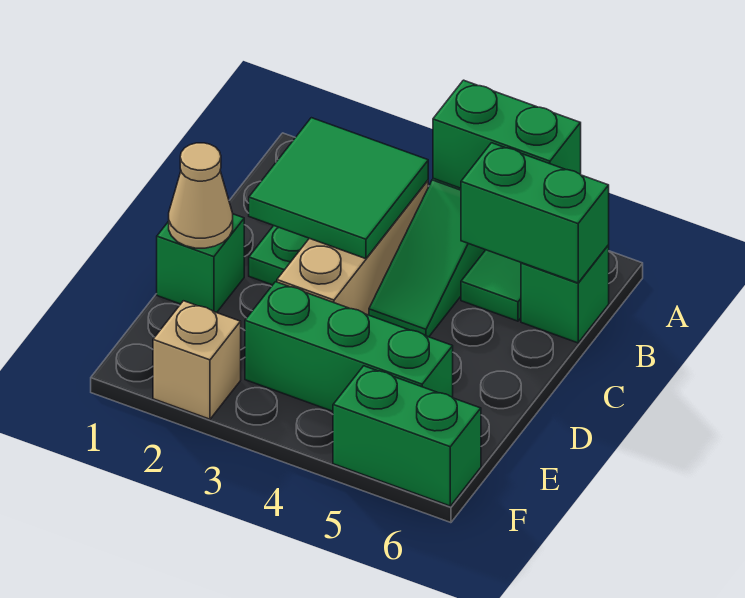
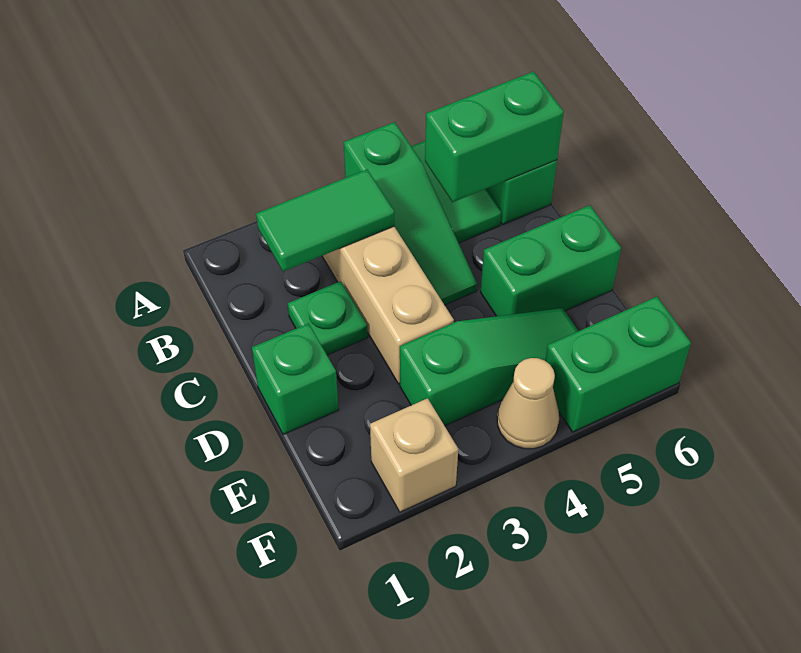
green brick A4:A5 level 2 -> green brick D5:D6 level 1
green tile B2:C3 level 2 -> green tile B2:B3 level 2
tan cone D1 level 2 -> tan cone F4 level 1
green brick E3:E5 level 1 -> green slope E3:E5 level 1 top 3

